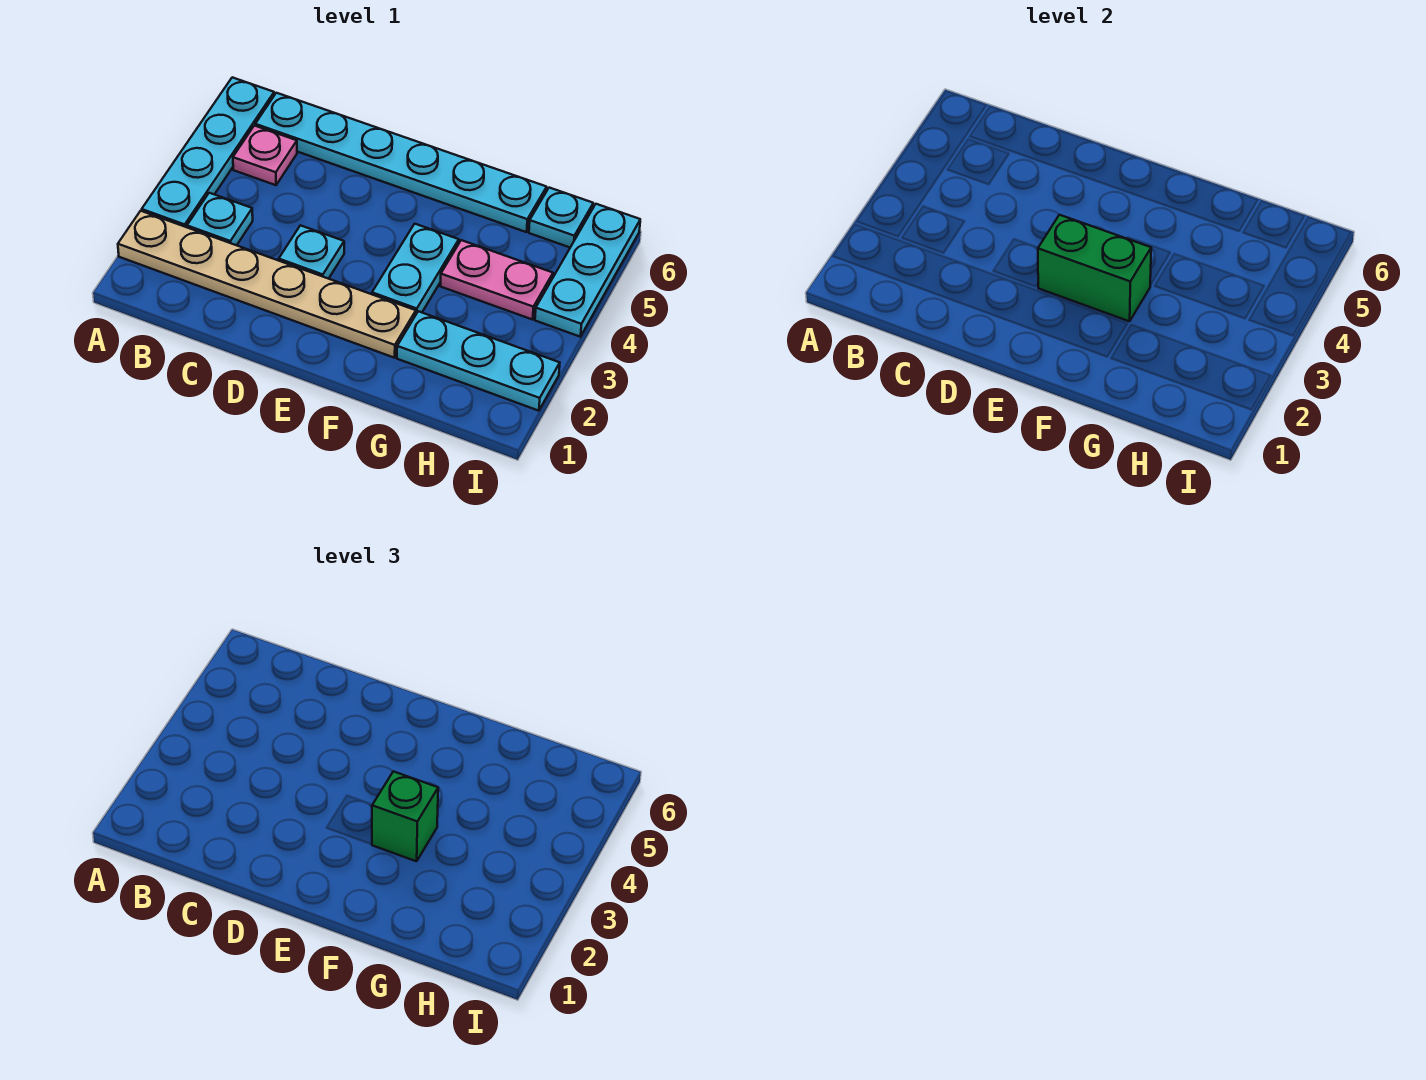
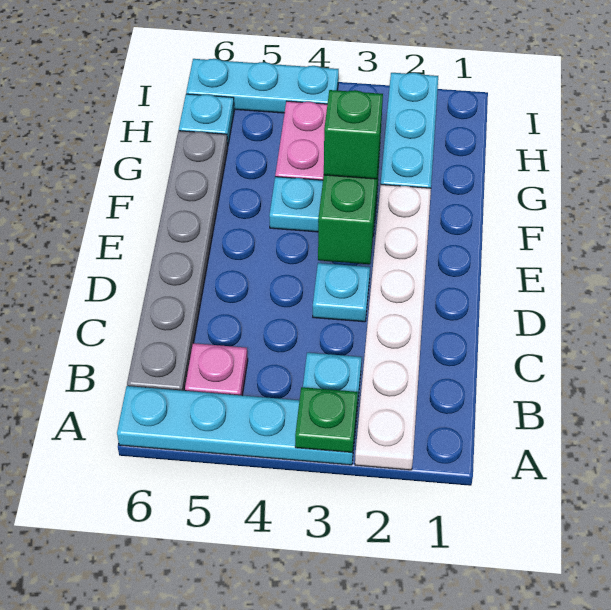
tan plate A2:F2 level 1 -> white plate A2:F2 level 1
none -> green plate A3 level 2
cyan plate B6:G6 level 1 -> grey plate B6:G6 level 1

